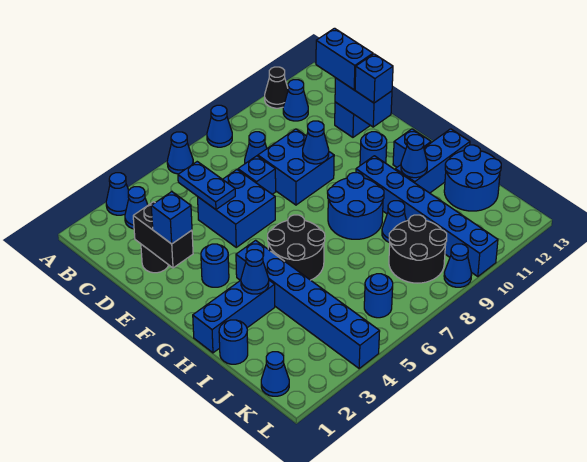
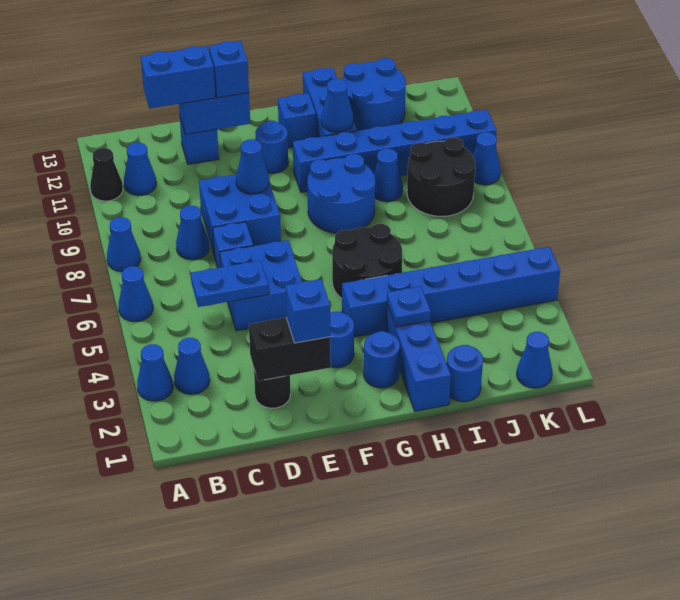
blue cone H3 level 2 -> blue plate H3 level 2
blue round brick K6 level 1 -> blue round brick G2 level 1

